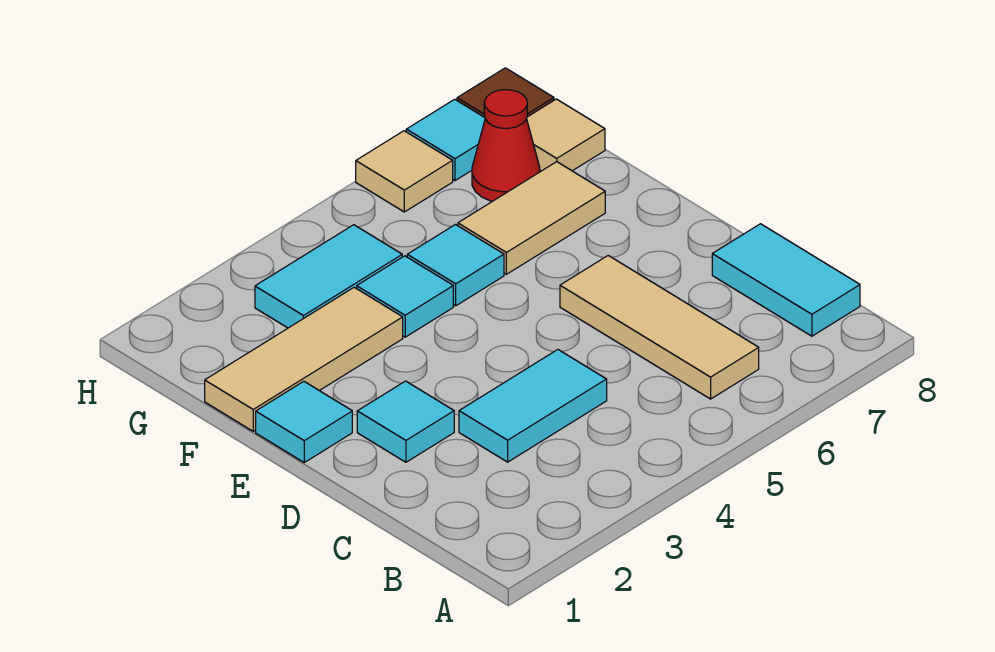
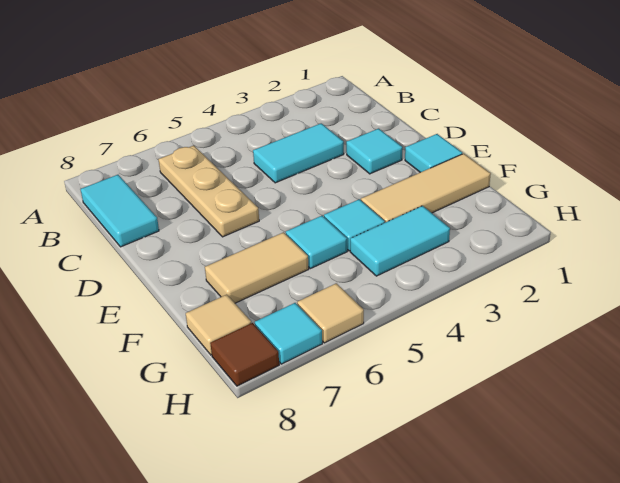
tan tile B6:D6 level 1 -> tan plate B6:D6 level 1
red cone G7 level 1 -> none

